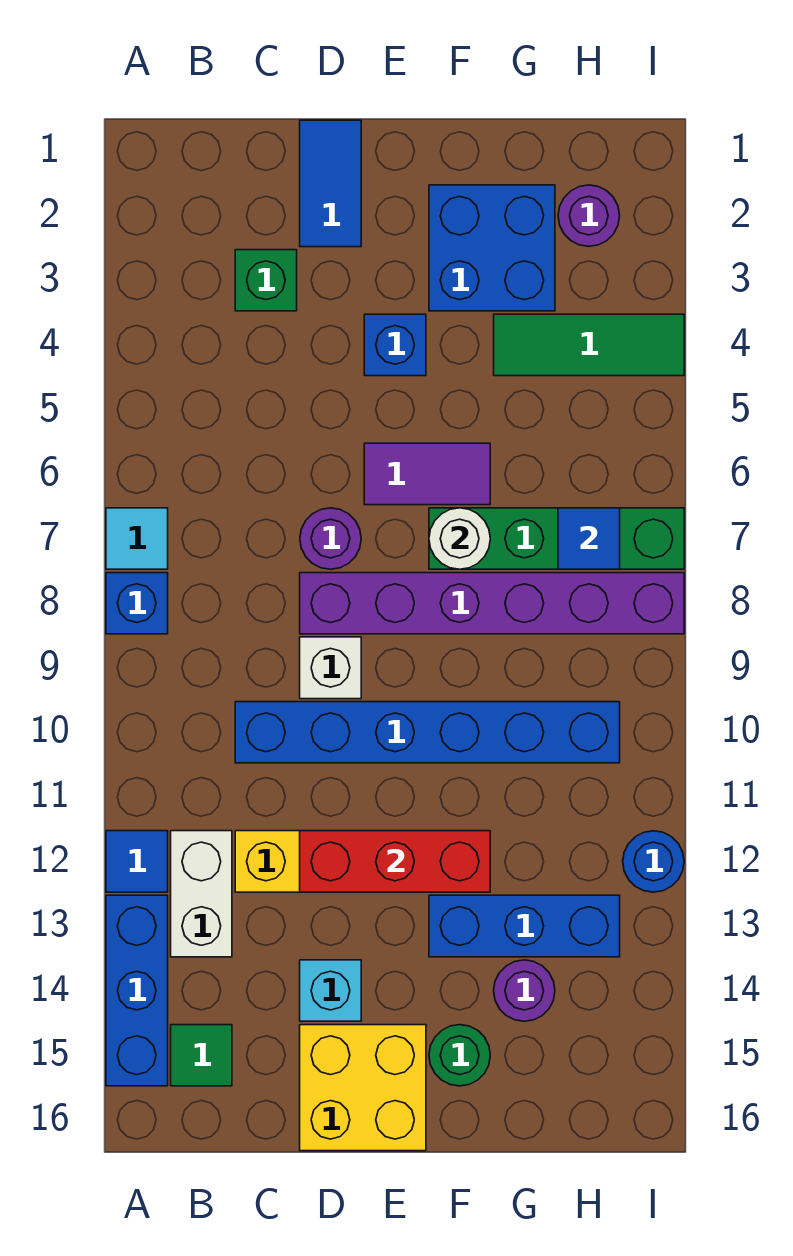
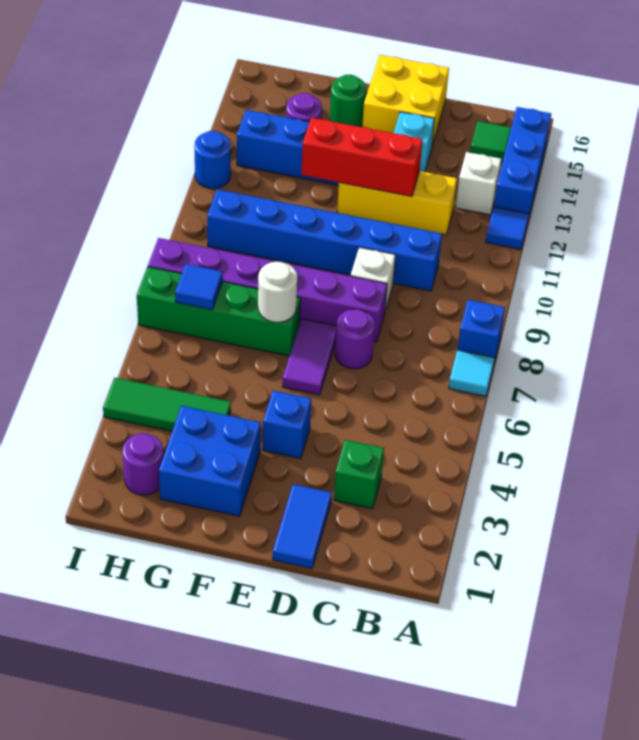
white brick B12:B13 level 1 -> white brick B13 level 1
purple tile E6:F6 level 1 -> purple tile E6:E7 level 1

